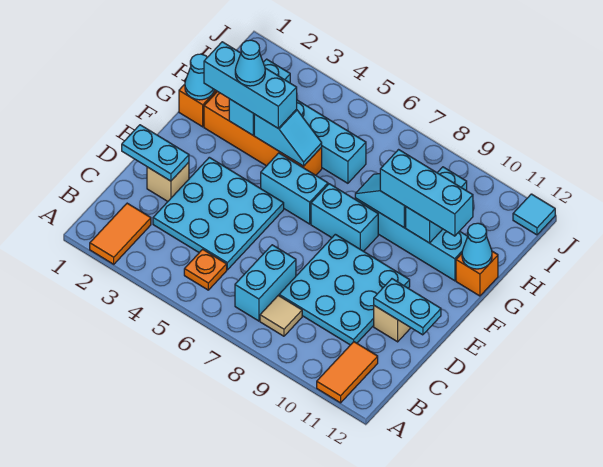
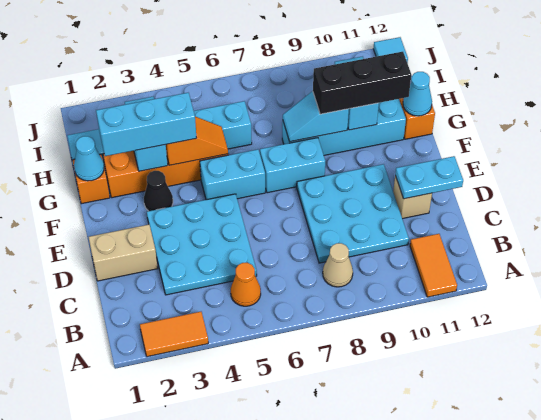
orange tile A2:B2 level 1 -> orange tile A2:A3 level 1
orange plate B5 level 1 -> orange cone B5 level 1
cyan brick B7:C7 level 1 -> none
tan tile B8 level 1 -> tan cone B8 level 1
cyan plate D1:D2 level 2 -> none
tan brick D2 level 1 -> tan brick D1:D2 level 1
none -> black cone F3 level 1
cyan cone G3 level 4 -> none
cyan slope G4:G5 level 2 top 4 -> orange slope G4:G5 level 2 top 4
cyan brick G9:G11 level 3 -> black brick G9:G11 level 3

